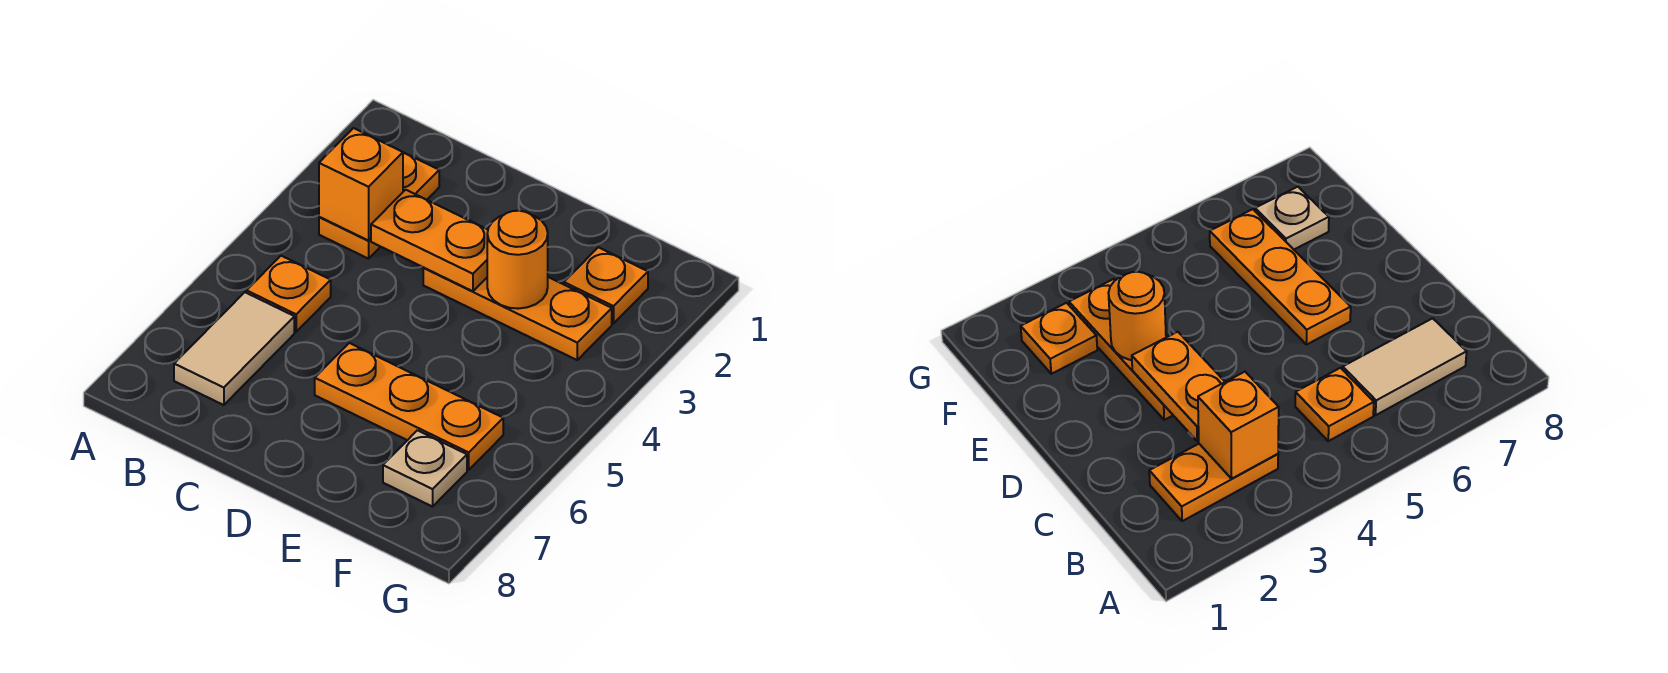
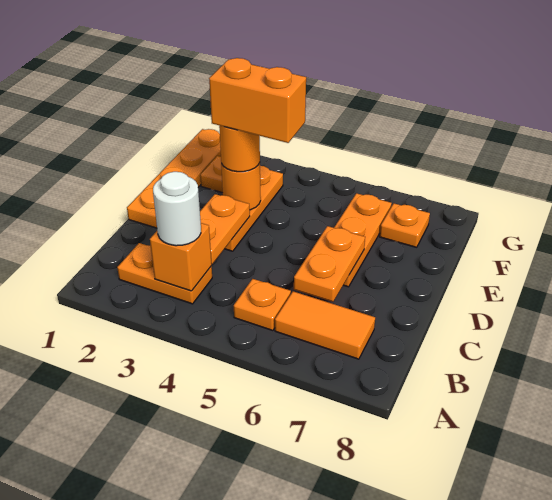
none -> white round brick B3 level 3
tan tile B6:B7 level 1 -> orange tile B6:B7 level 1
none -> orange plate C6:D6 level 2
none -> orange plate D1:G1 level 1
none -> orange round brick E3 level 3
none -> orange brick E3:E4 level 4
tan plate F7 level 1 -> orange plate F7 level 1

